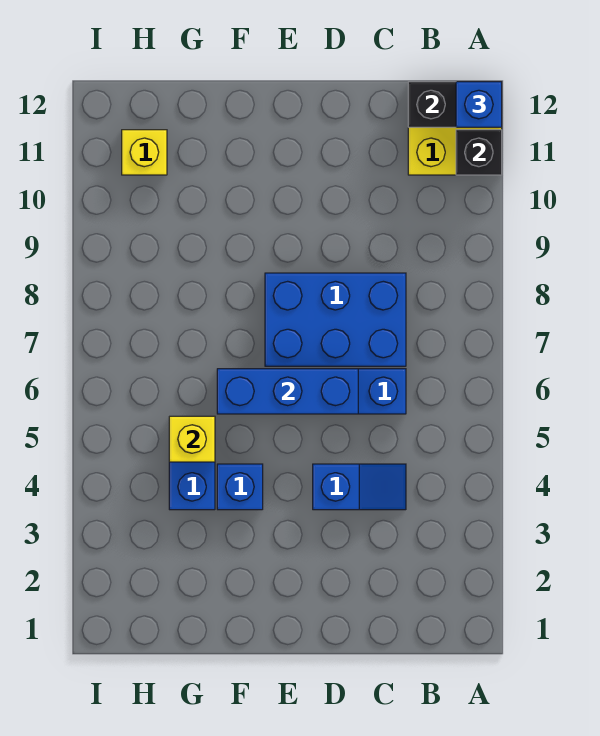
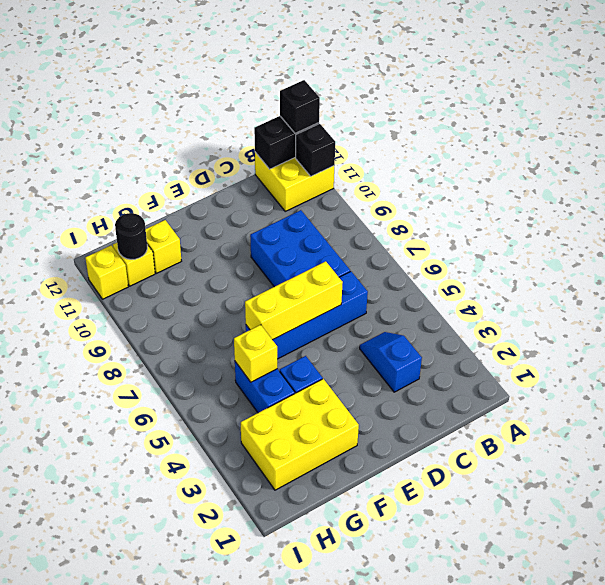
blue brick A12 level 3 -> black brick A12 level 3
blue slope C4:D4 level 1 top D -> blue slope C3:C4 level 1 top 3
blue brick C7:E8 level 1 -> blue brick C7:D9 level 1
blue brick D6:F6 level 2 -> yellow brick D6:F6 level 2
none -> yellow brick F2:H3 level 1
none -> yellow brick G11 level 1
none -> black round brick H11 level 2
none -> yellow brick I11 level 1

